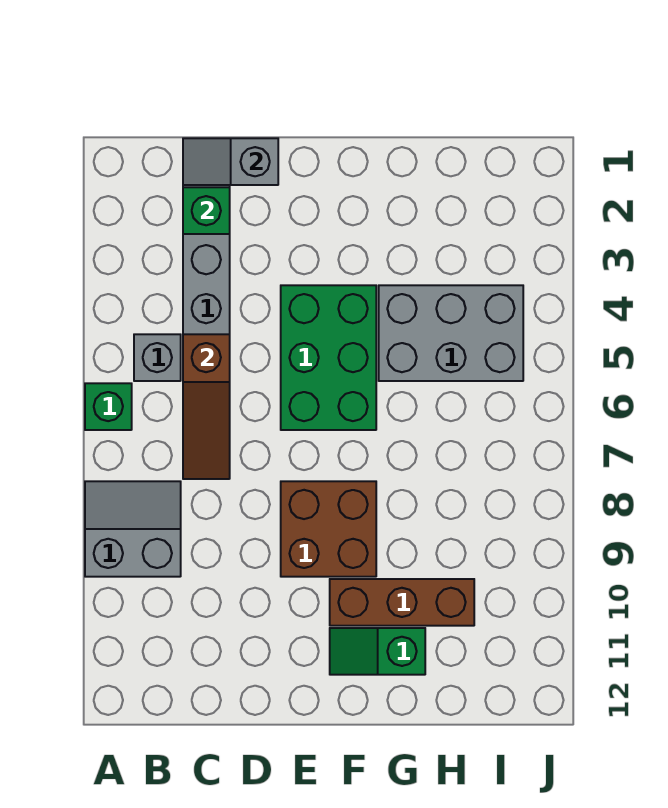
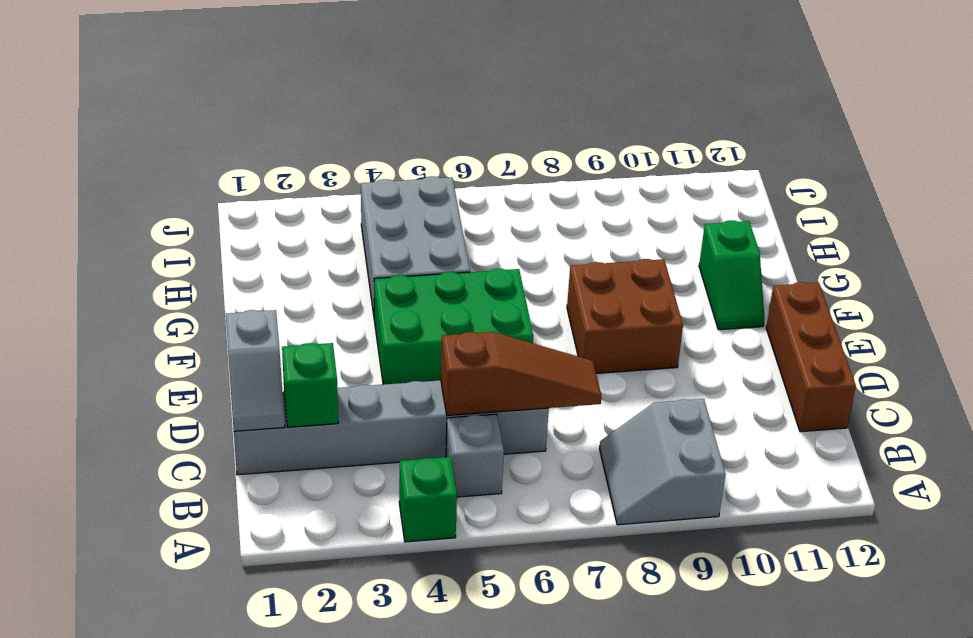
green brick A6 level 1 -> green brick A4 level 1
brown brick F10:H10 level 1 -> brown brick C12:E12 level 1

